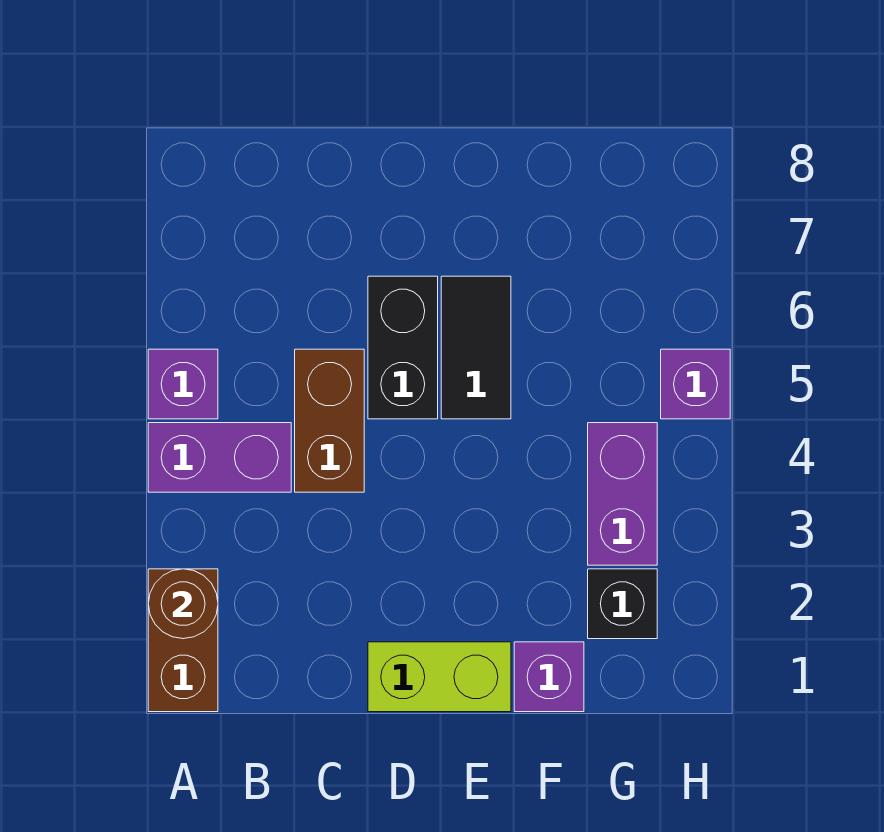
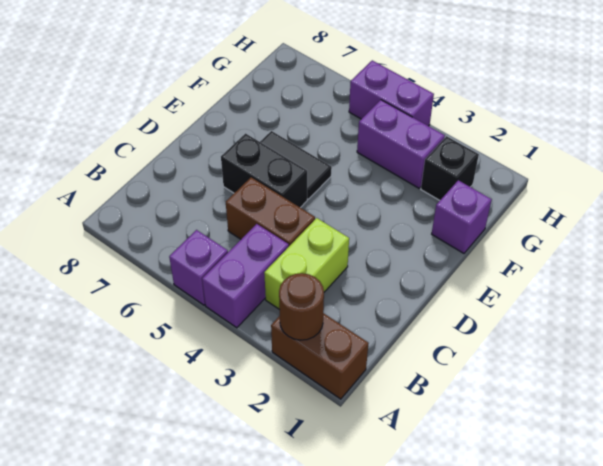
lime brick D1:E1 level 1 -> lime brick B3:C3 level 1
purple brick H5 level 1 -> purple brick H4:H5 level 1

